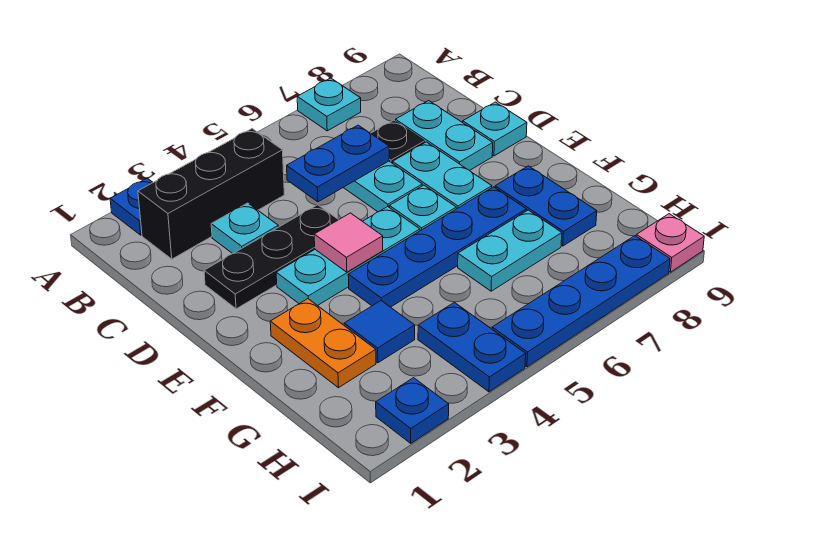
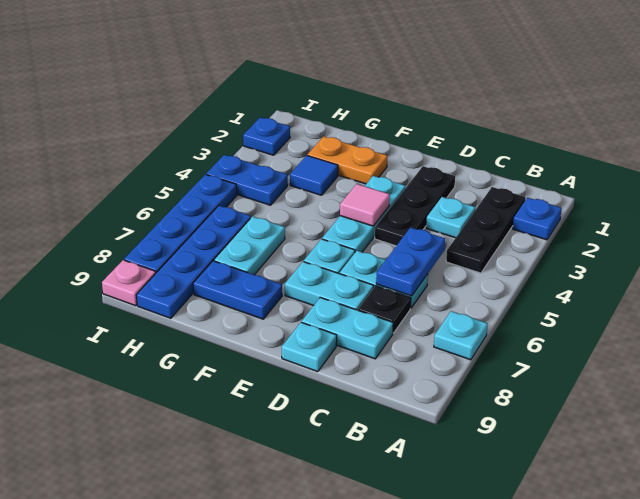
black brick B2:B4 level 1 -> black plate B2:B4 level 1
blue plate F4:F7 level 1 -> blue plate H6:H9 level 1

